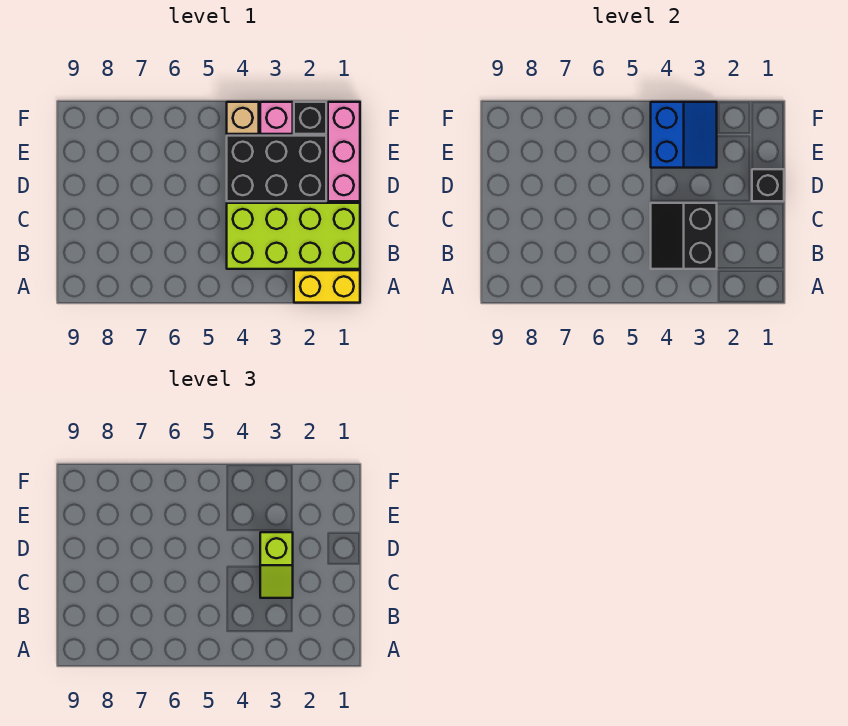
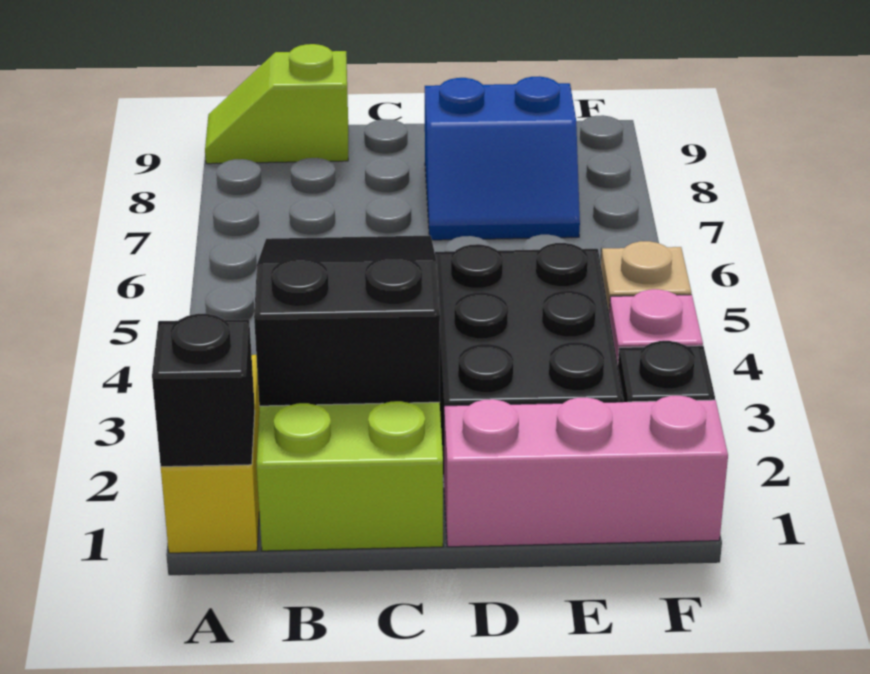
black slope B3:C4 level 2 top 3 -> black slope B2:C4 level 2 top 2
lime slope C3:D3 level 3 top D -> lime slope A9:B9 level 1 top B
black brick D1 level 2 -> black brick A1 level 2
blue slope E3:F4 level 2 top 4 -> blue slope D7:E8 level 1 top 8

